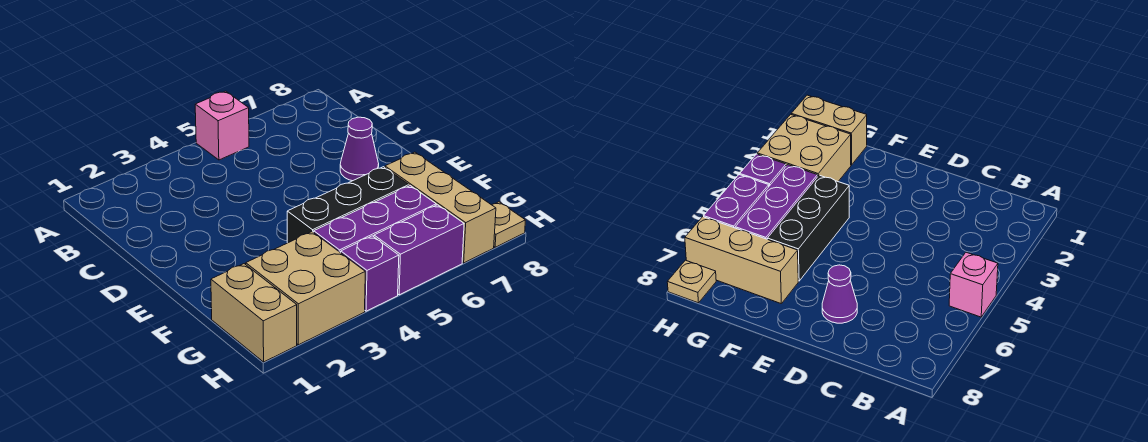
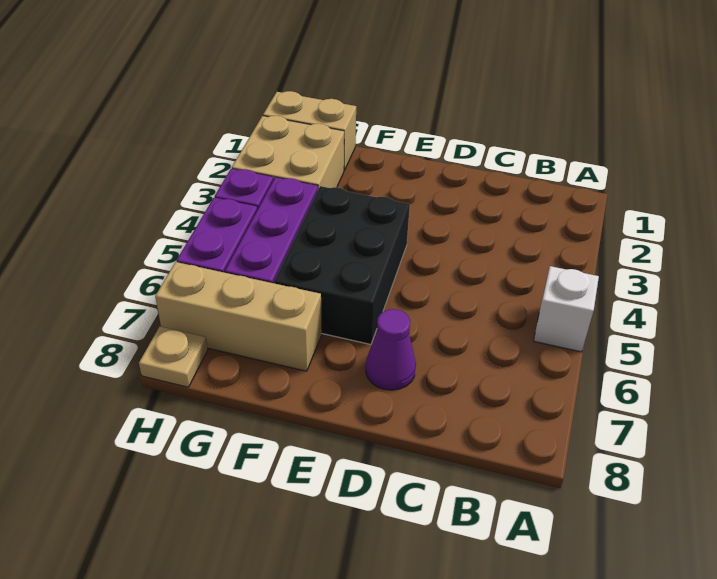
pink brick A5 level 1 -> white brick A5 level 1
black brick F4:F6 level 1 -> black brick E4:F6 level 1

